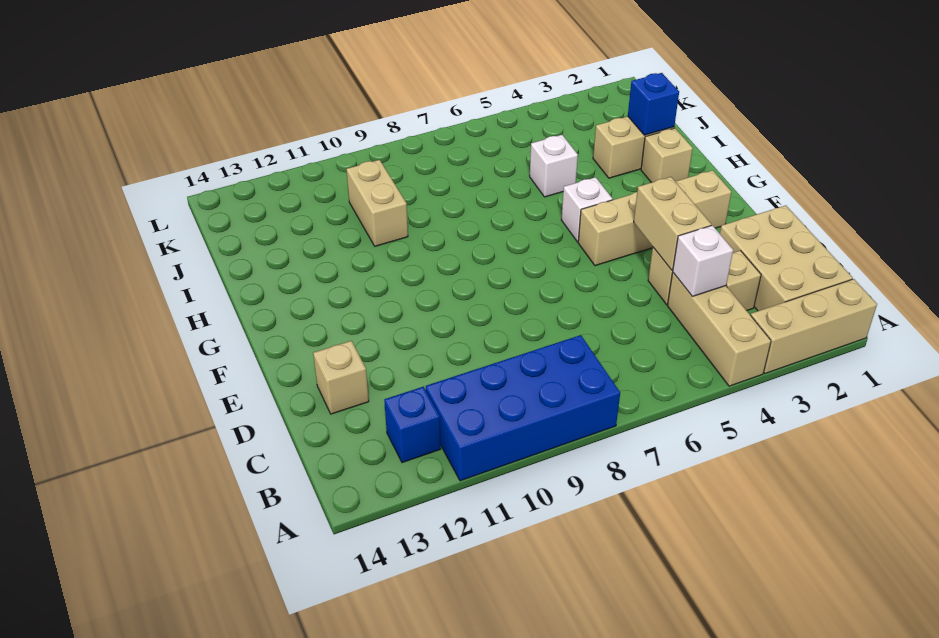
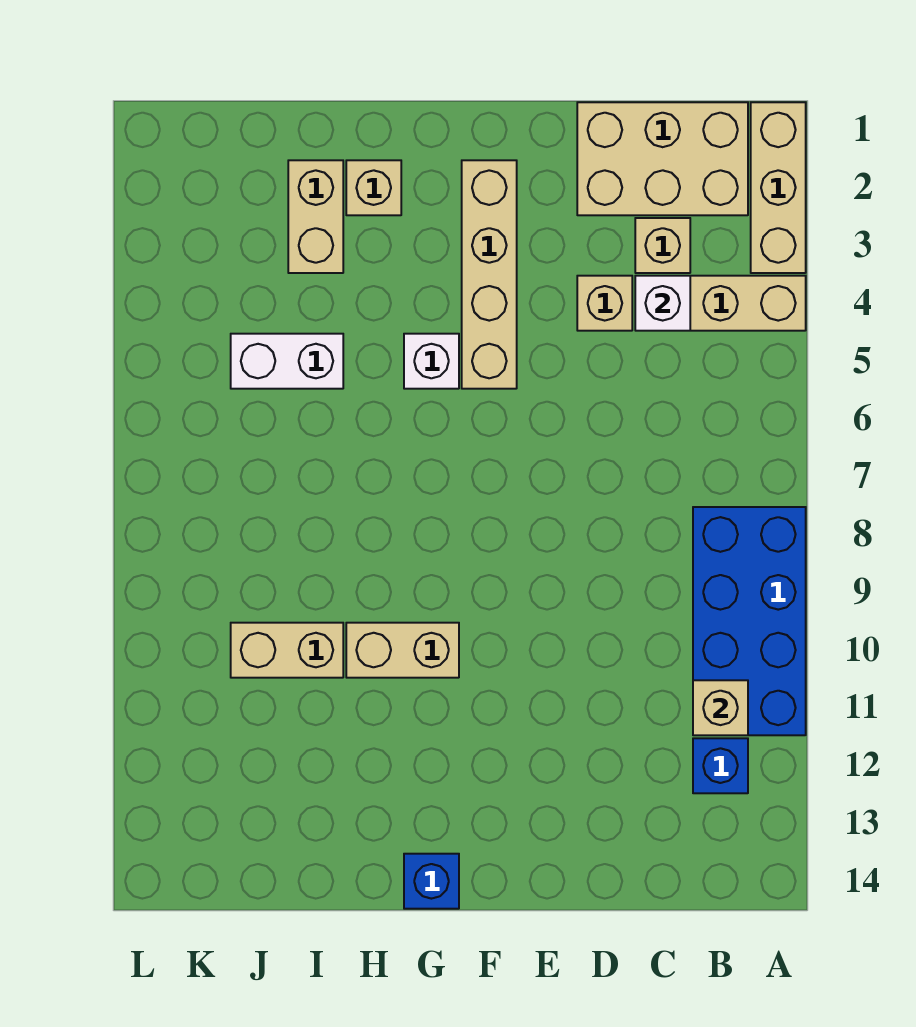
tan brick D4:E4 level 2 -> tan brick G10:H10 level 1
tan brick D13 level 1 -> tan brick B11 level 2
blue brick I2 level 2 -> blue brick G14 level 1
white brick I5 level 1 -> white brick I5:J5 level 1

